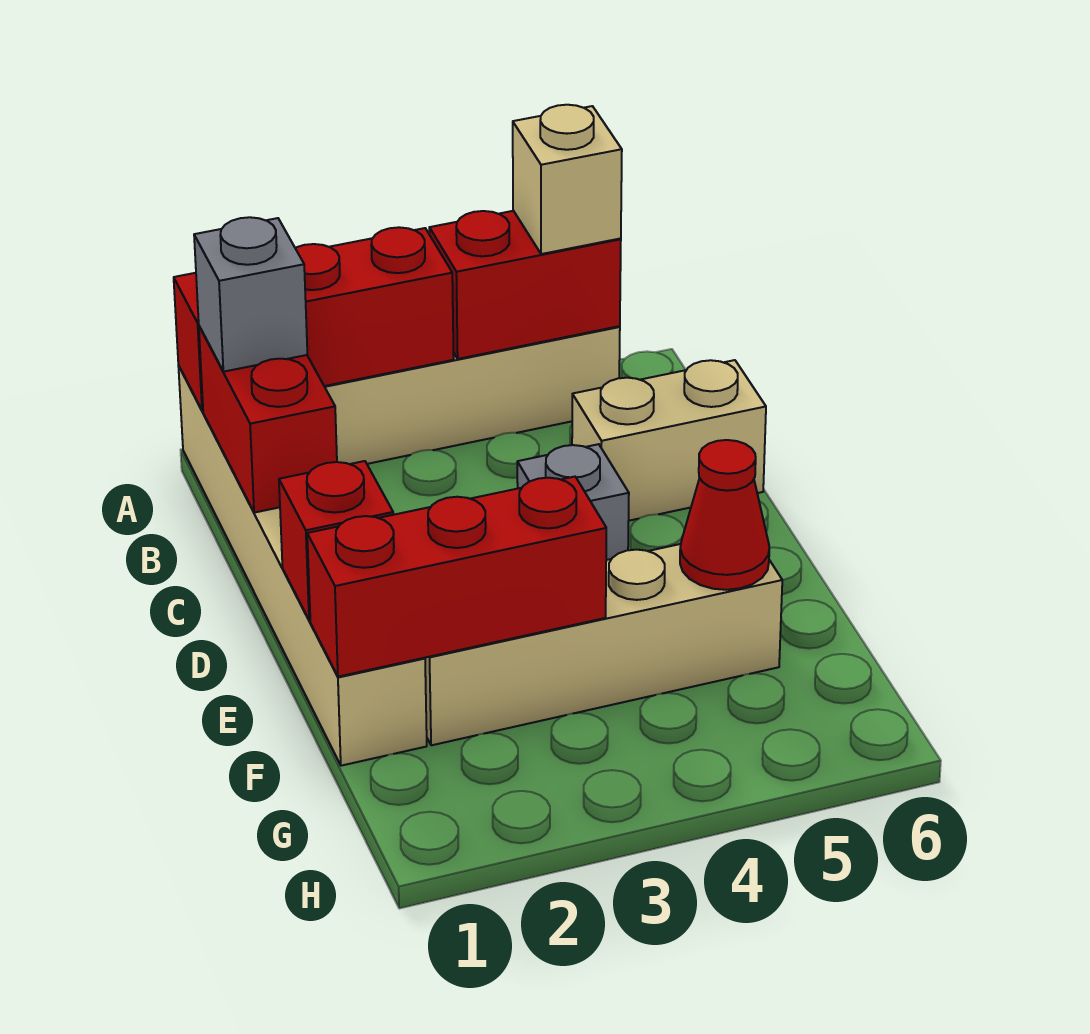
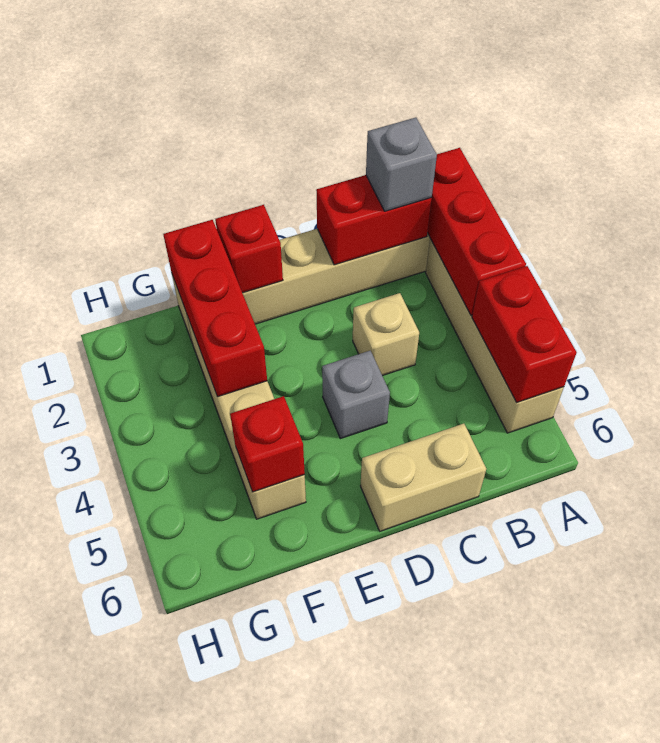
tan brick A5 level 3 -> tan brick C3 level 1
tan brick C5:C6 level 1 -> tan brick C6:D6 level 1
red cone F5 level 2 -> red brick F5 level 2

